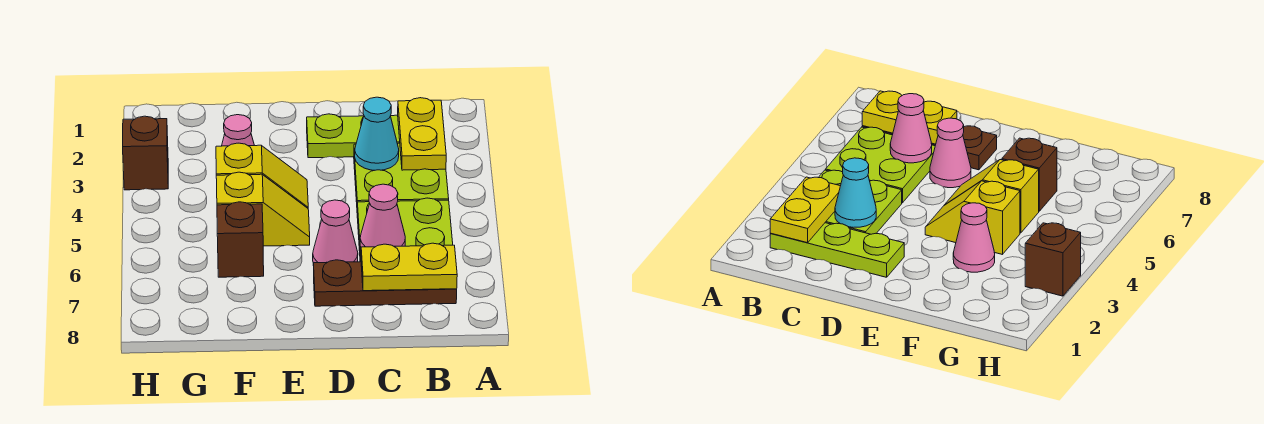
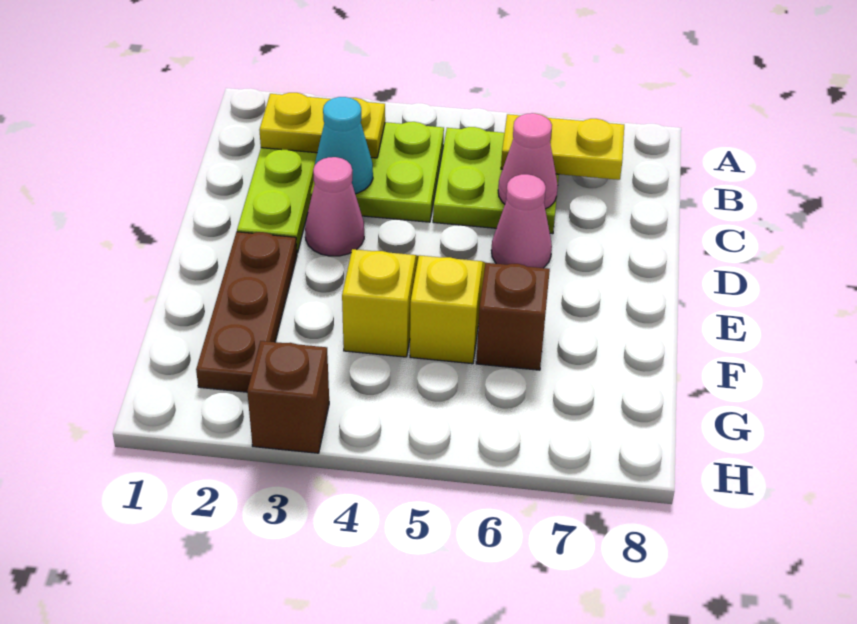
brown plate B7:D7 level 1 -> brown plate E2:G2 level 1
yellow plate B7:C7 level 2 -> yellow plate B6:B7 level 2
pink cone F3 level 1 -> pink cone D3 level 1

